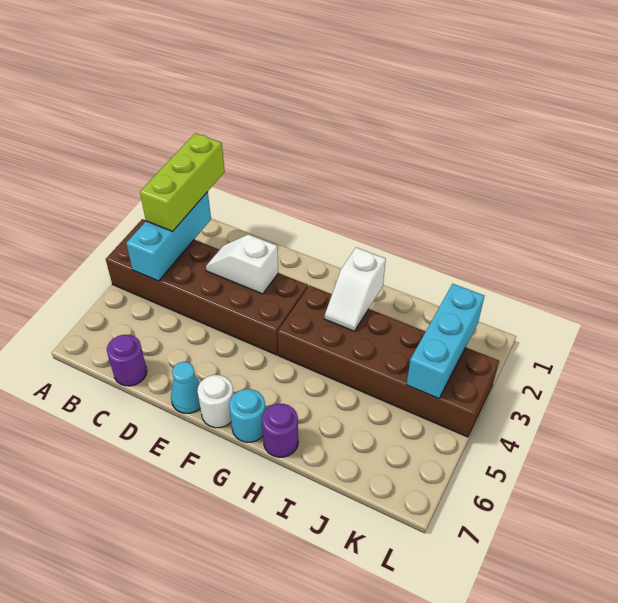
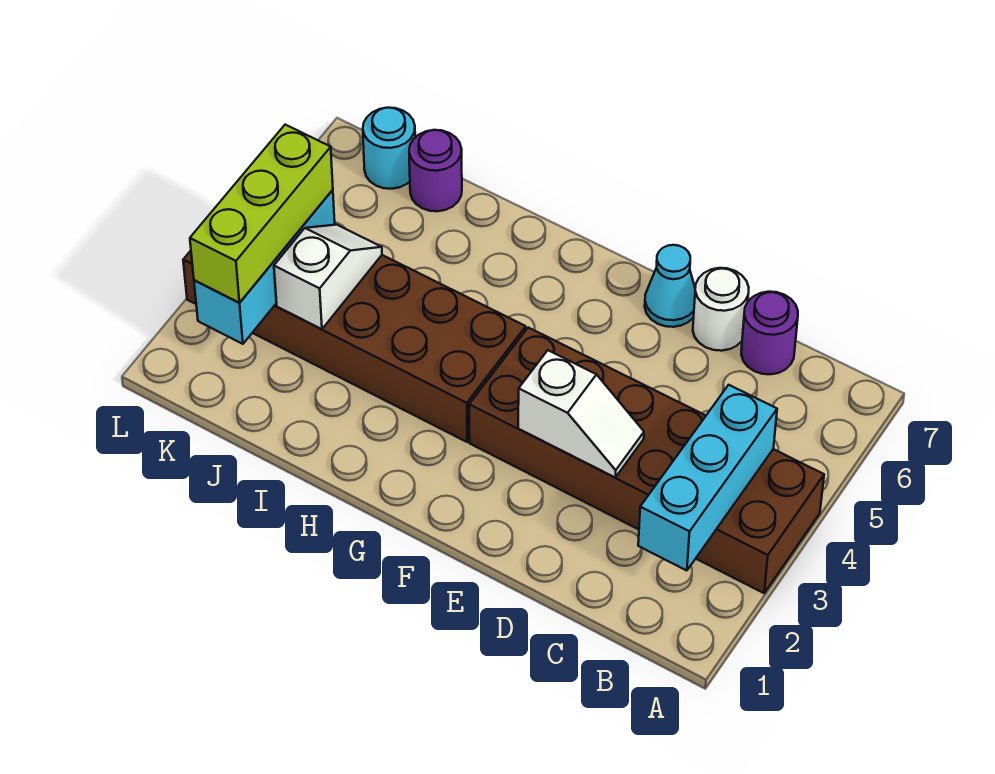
lime brick B1:B3 level 3 -> lime brick K2:K4 level 3
white round brick F7 level 1 -> white round brick D7 level 1
cyan round brick G7 level 1 -> cyan round brick K7 level 1
white slope H2:H3 level 2 top 2 -> white slope J3:J4 level 2 top 3
purple round brick H7 level 1 -> purple round brick J7 level 1

